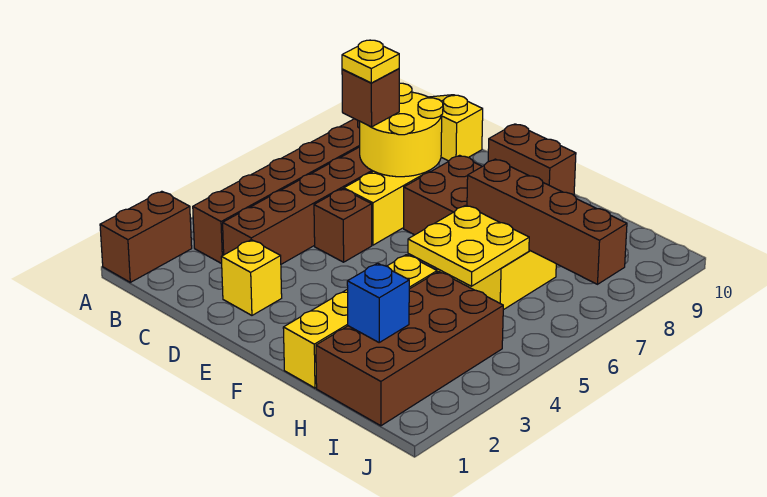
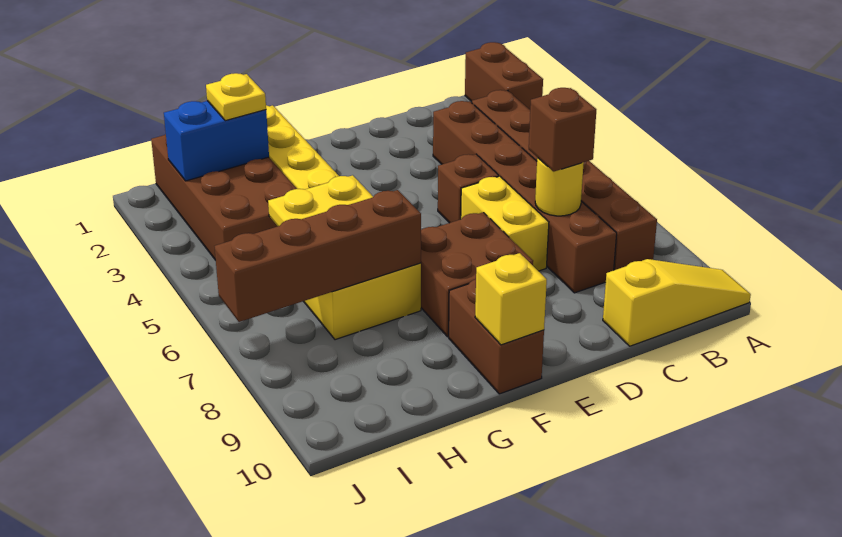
yellow round brick C7:D8 level 2 -> yellow round brick C7 level 2
yellow plate C7 level 4 -> yellow plate H2 level 3
yellow brick D2 level 1 -> yellow brick F10 level 2
brown brick E10:F10 level 1 -> brown brick F9:F10 level 1
blue brick H2 level 2 -> blue brick H2:I2 level 2

